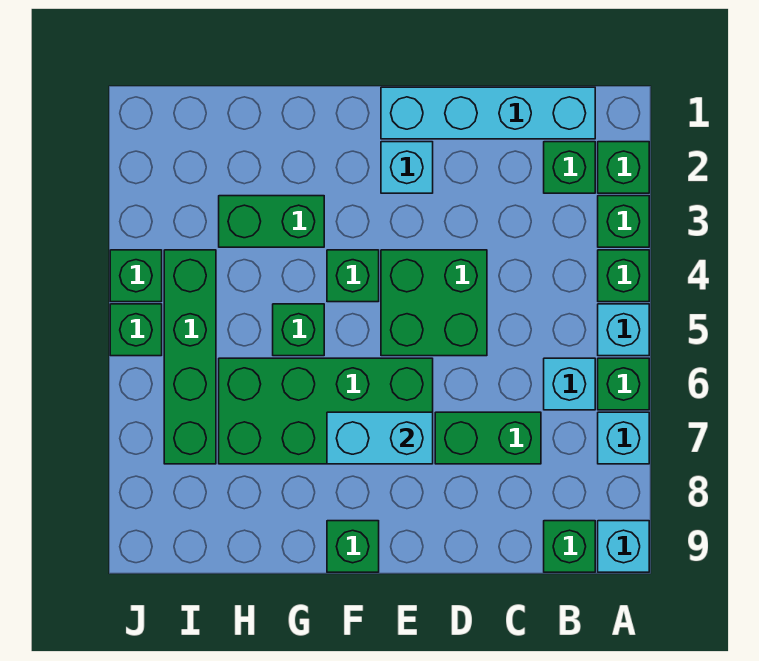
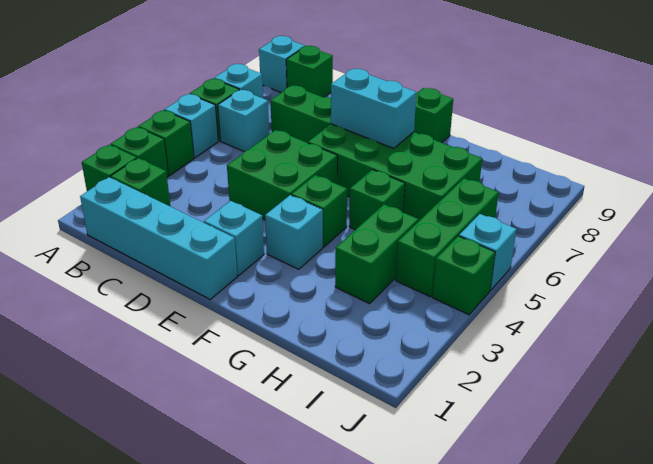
none -> cyan brick F3 level 1
green brick G3:H3 level 1 -> green brick H3:H4 level 1
green brick I4:I7 level 1 -> green brick I4:I6 level 1
green brick J5 level 1 -> cyan brick J5 level 1

